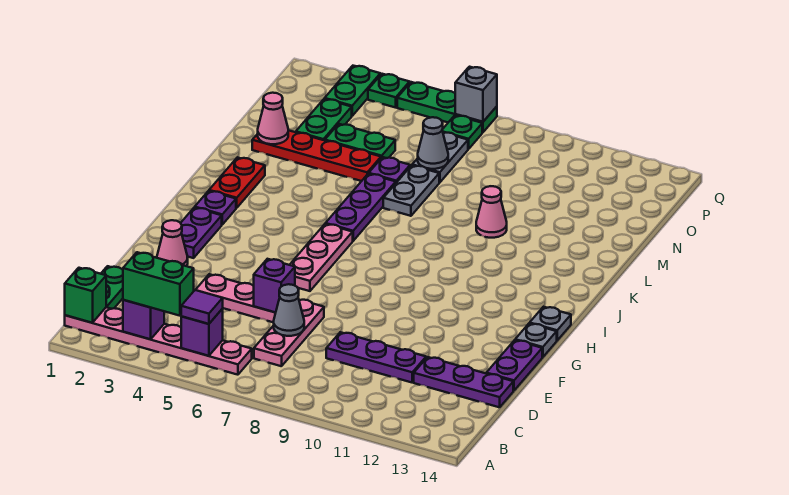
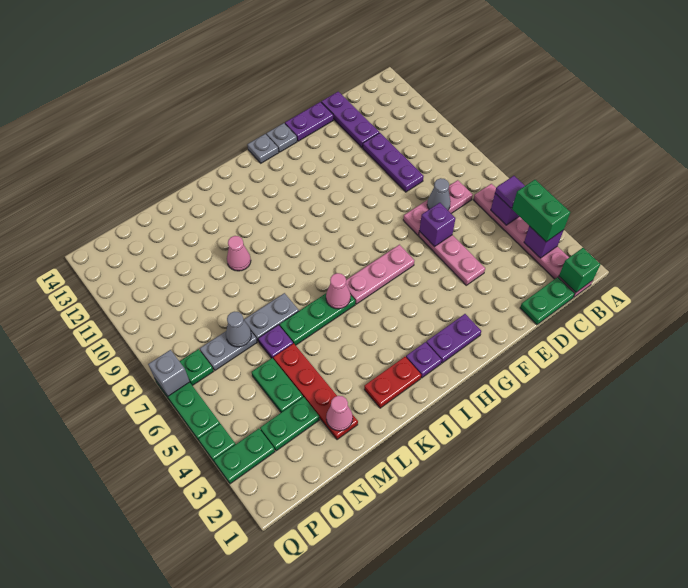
pink cone F2 level 1 -> pink cone J6 level 2
purple plate J6:L6 level 1 -> green plate J6:L6 level 1

